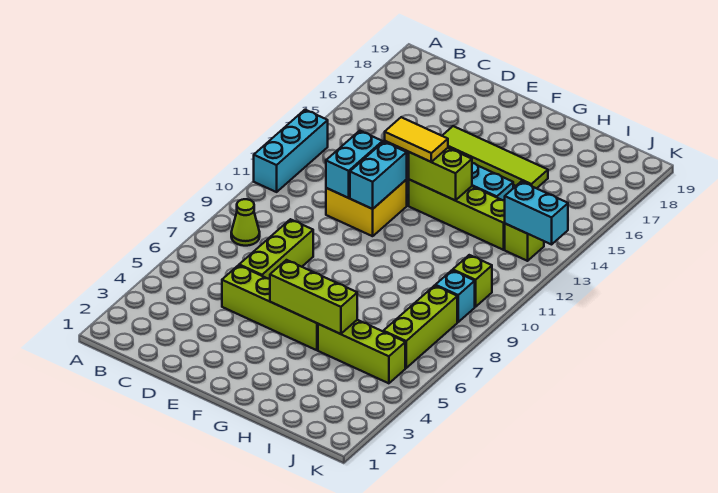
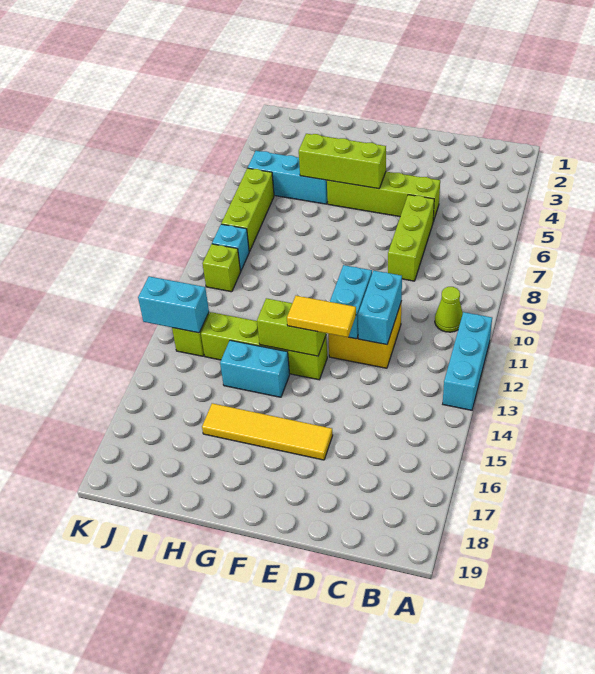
lime cone B8 level 1 -> lime cone B10 level 1
lime tile E16:H16 level 1 -> yellow tile E16:H16 level 1
lime brick H5:J5 level 1 -> cyan brick H5:J5 level 1

